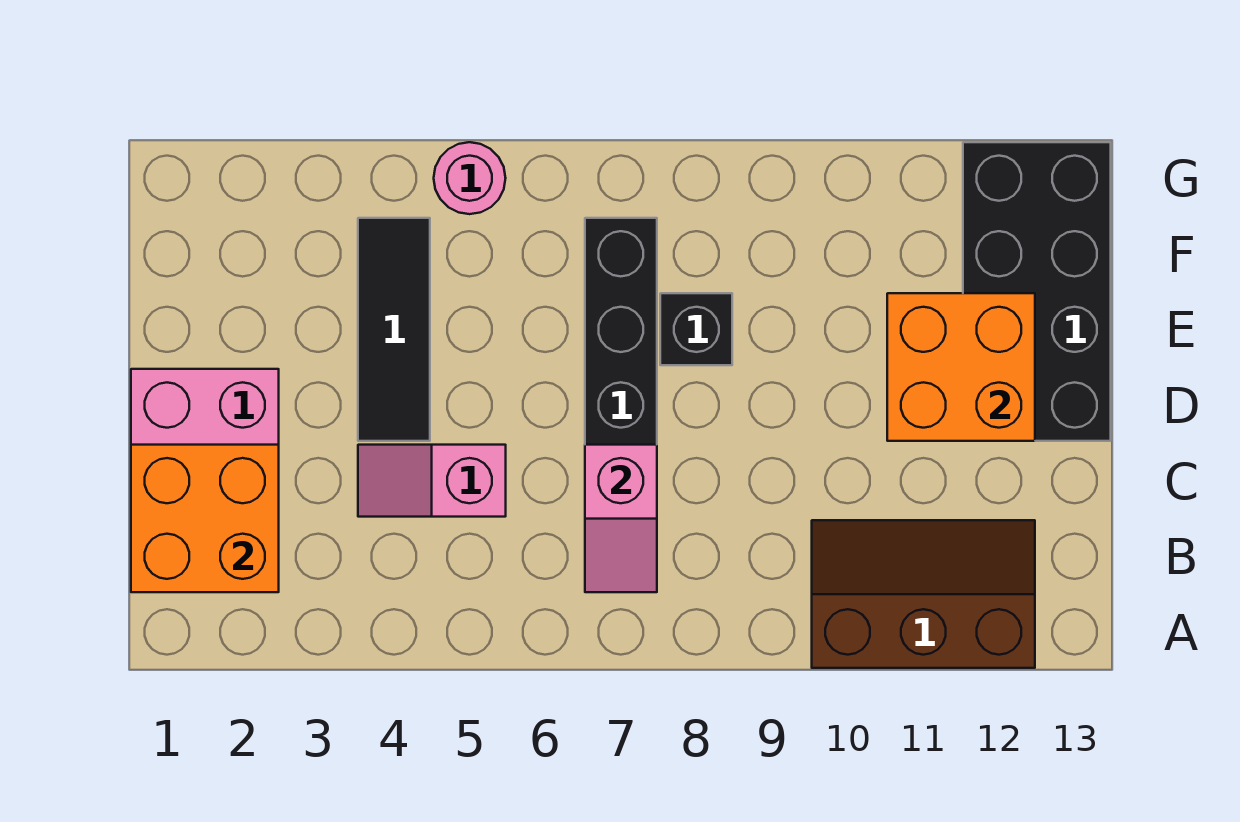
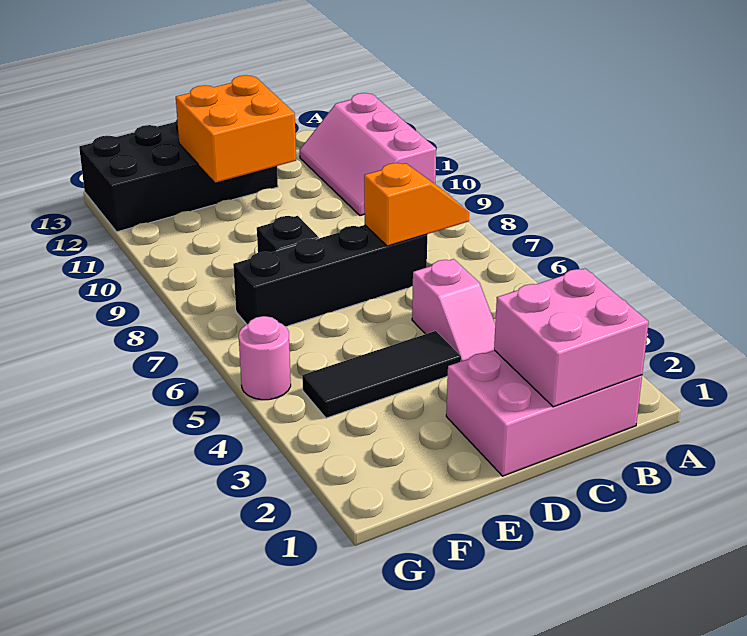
brown slope A10:B12 level 1 top A -> pink slope A10:B12 level 1 top A
orange brick B1:C2 level 2 -> pink brick B1:C2 level 2
pink slope B7:C7 level 2 top C -> orange slope B7:C7 level 2 top C

